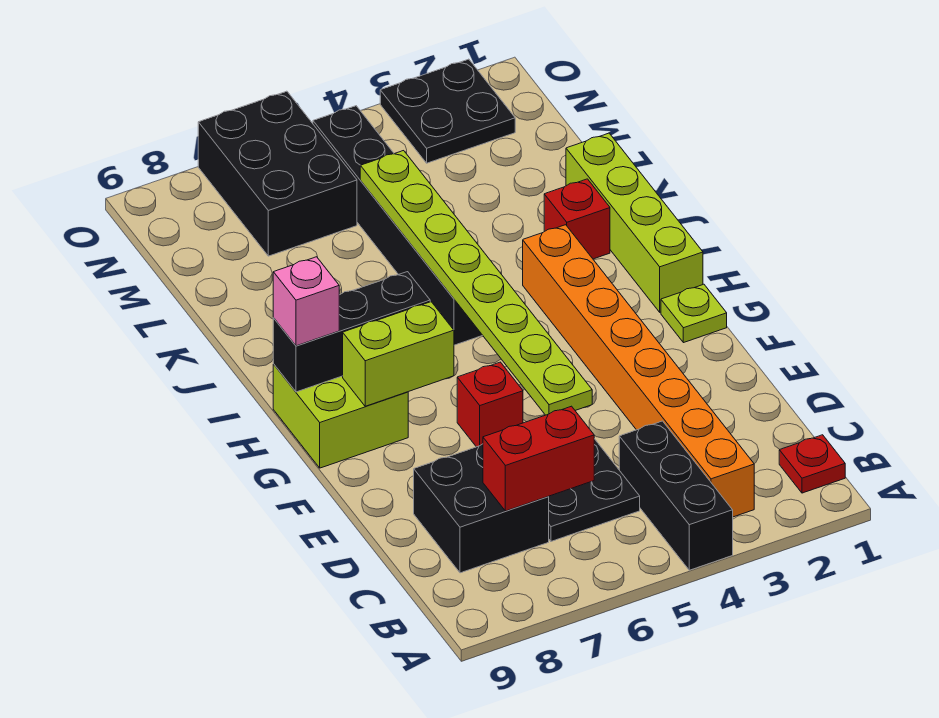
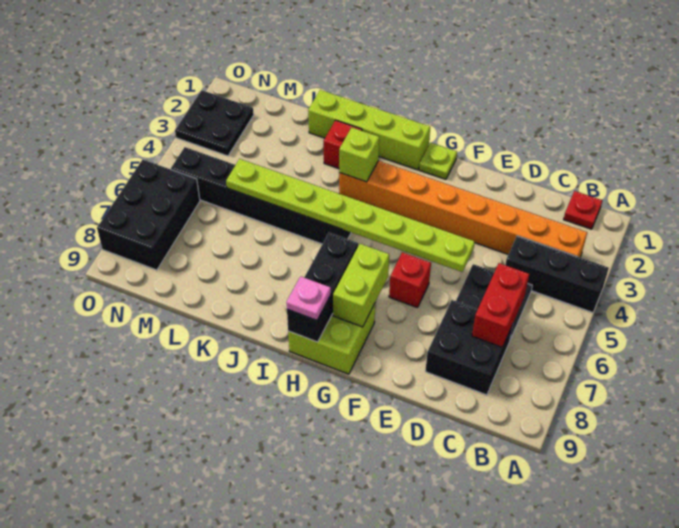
pink brick H9 level 3 -> pink plate H9 level 3
none -> lime brick I3 level 2
black brick M6:O7 level 1 -> black brick N6:O8 level 1

